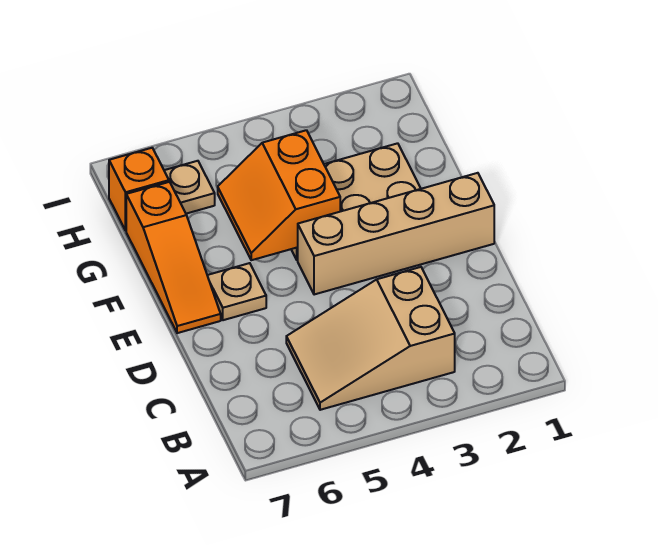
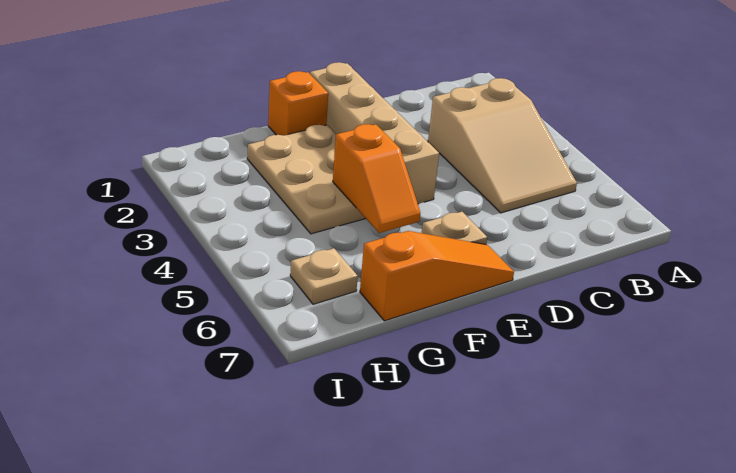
orange slope F4:G5 level 2 top 4 -> orange slope F4:F5 level 2 top 4
orange brick H7 level 1 -> orange brick F1 level 1

